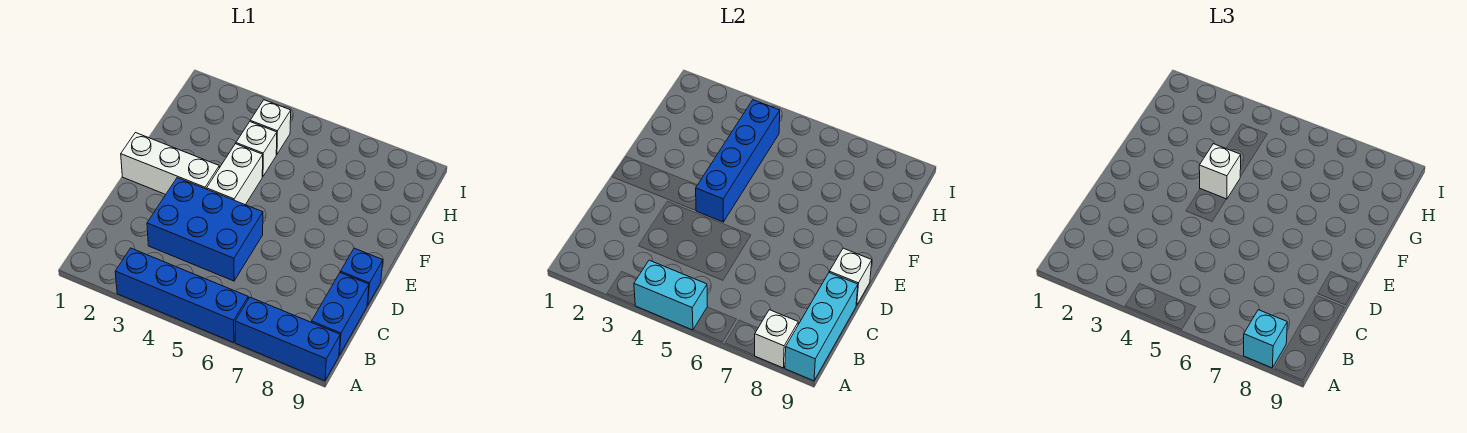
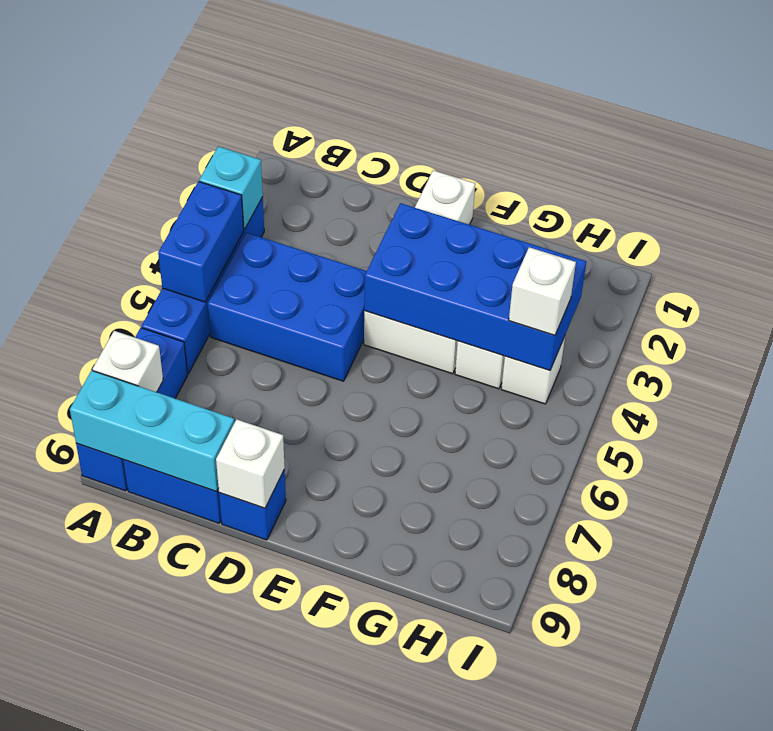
cyan brick A4:A5 level 2 -> blue brick A4:A5 level 2
cyan brick A8 level 3 -> cyan brick A3 level 2
blue brick C3:D5 level 1 -> blue brick B4:D5 level 1
blue brick E4:H4 level 2 -> blue brick E3:H4 level 2
white brick F4 level 3 -> white brick H4 level 3

